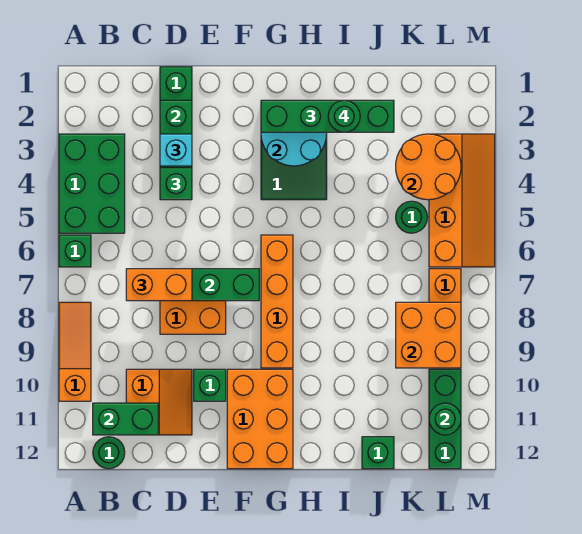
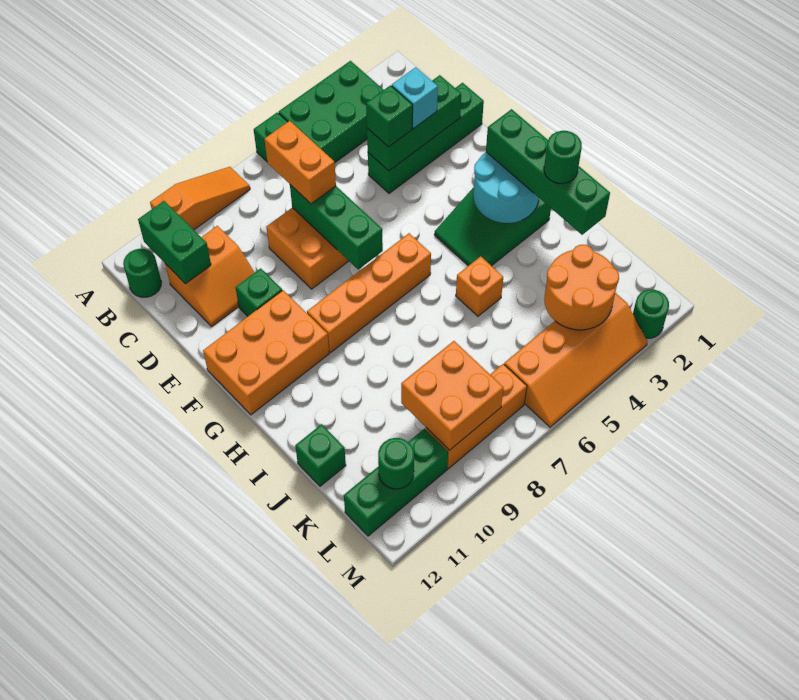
none -> orange brick I5 level 1
green round brick K5 level 1 -> green round brick M2 level 1

